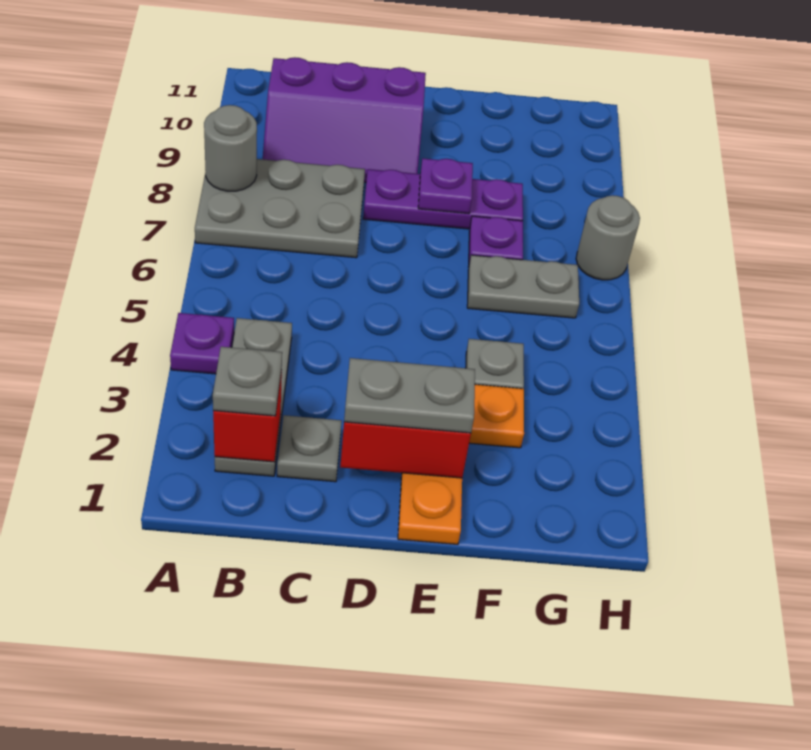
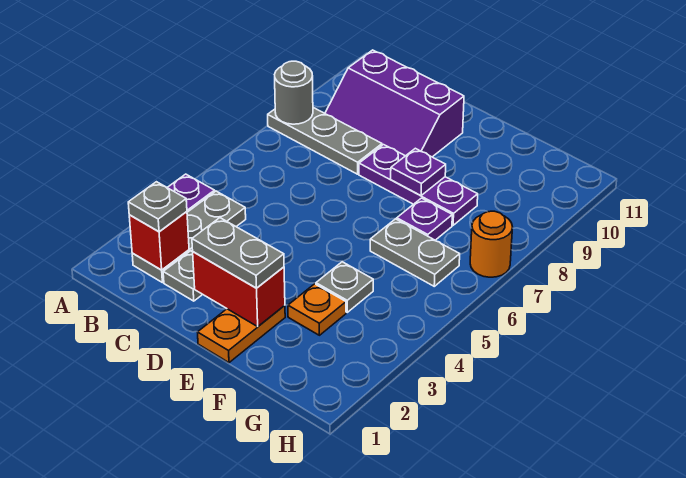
grey plate A7:C8 level 1 -> grey plate A8:C8 level 1
grey round brick H7 level 1 -> orange round brick H7 level 1

